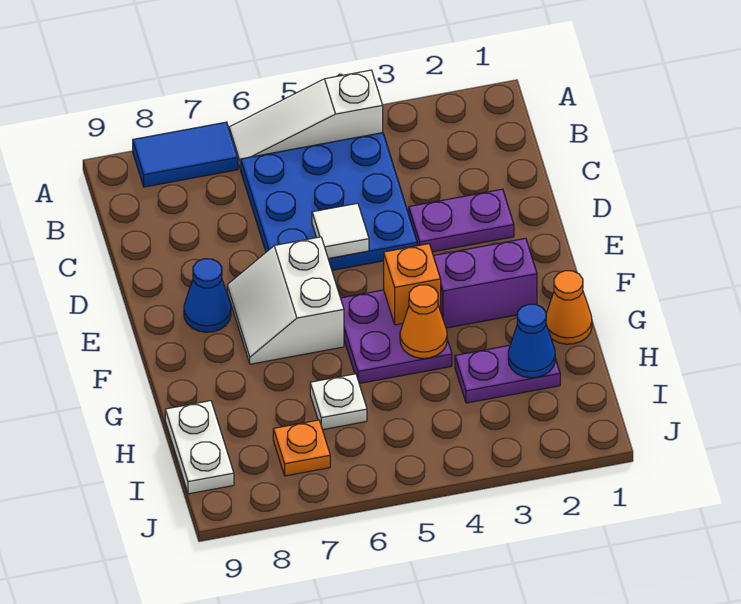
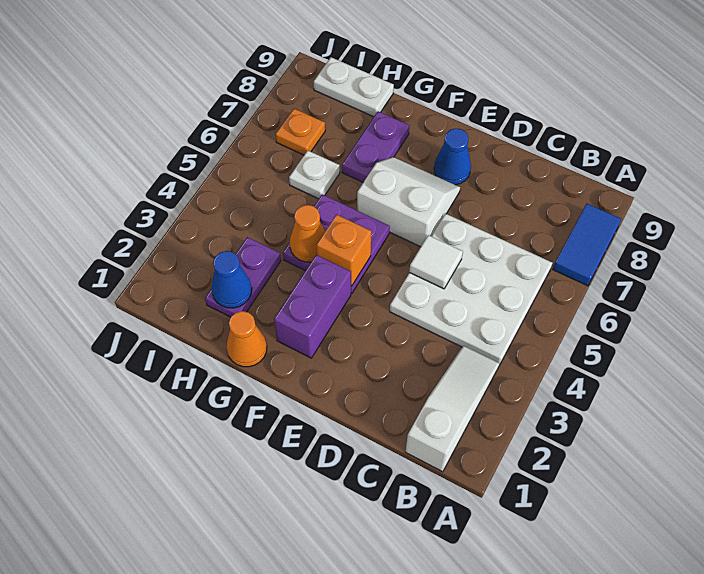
white slope A4:A6 level 1 top 4 -> white slope B1:B3 level 1 top 1
blue plate B4:D6 level 1 -> white plate B4:D6 level 1
purple plate D2:D3 level 1 -> purple plate G7:G8 level 1

